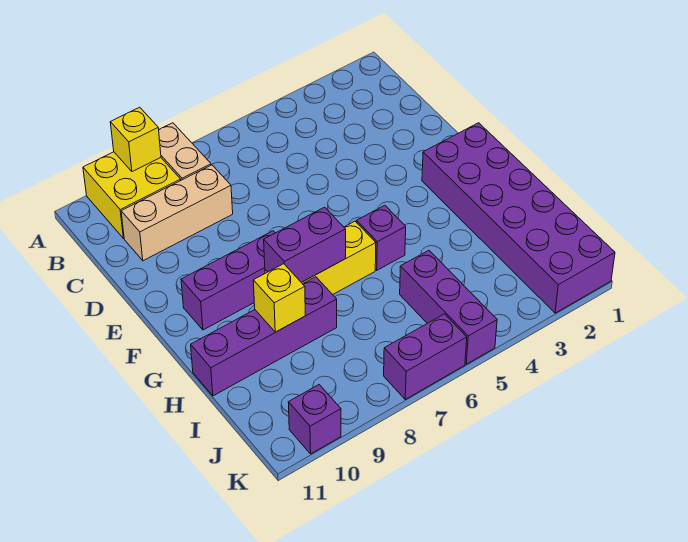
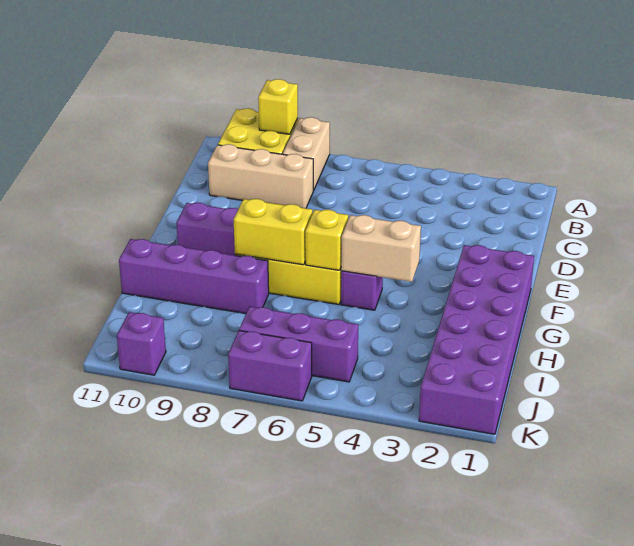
none -> tan brick G4:G5 level 2
purple brick G7:G8 level 2 -> yellow brick G7:G8 level 2
yellow brick H9 level 2 -> yellow brick G6 level 2
purple brick I5:K5 level 1 -> purple brick J5:J7 level 1

